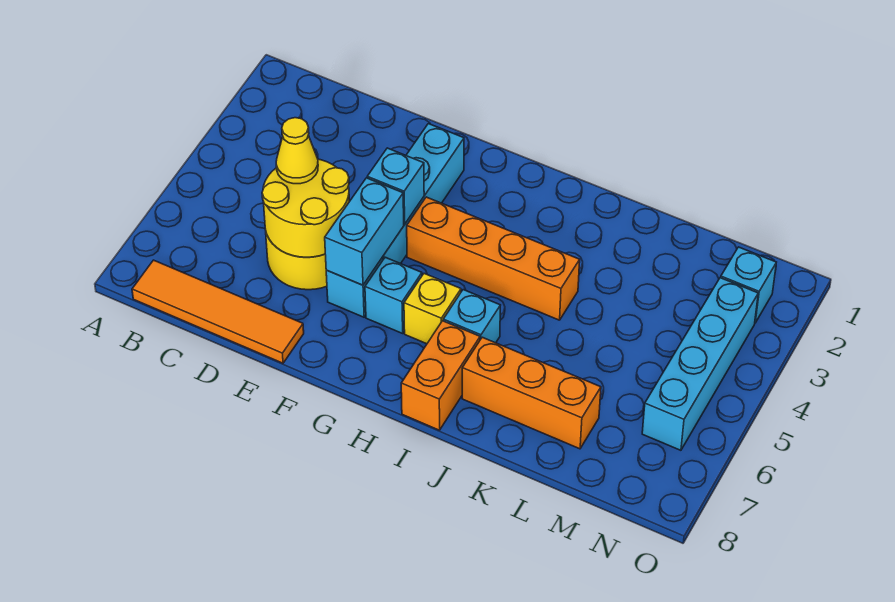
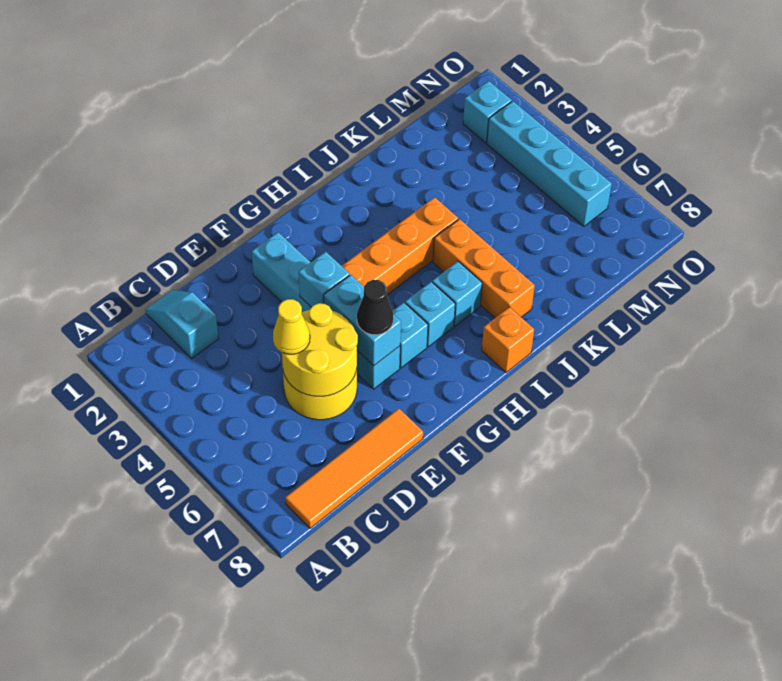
none -> cyan slope C1:C2 level 1 top 2
none -> black cone F6 level 3
yellow brick H6 level 1 -> cyan brick H6 level 1
orange brick I7:I8 level 1 -> orange brick I8 level 1
orange brick J7:L7 level 1 -> orange brick J5:J7 level 1

